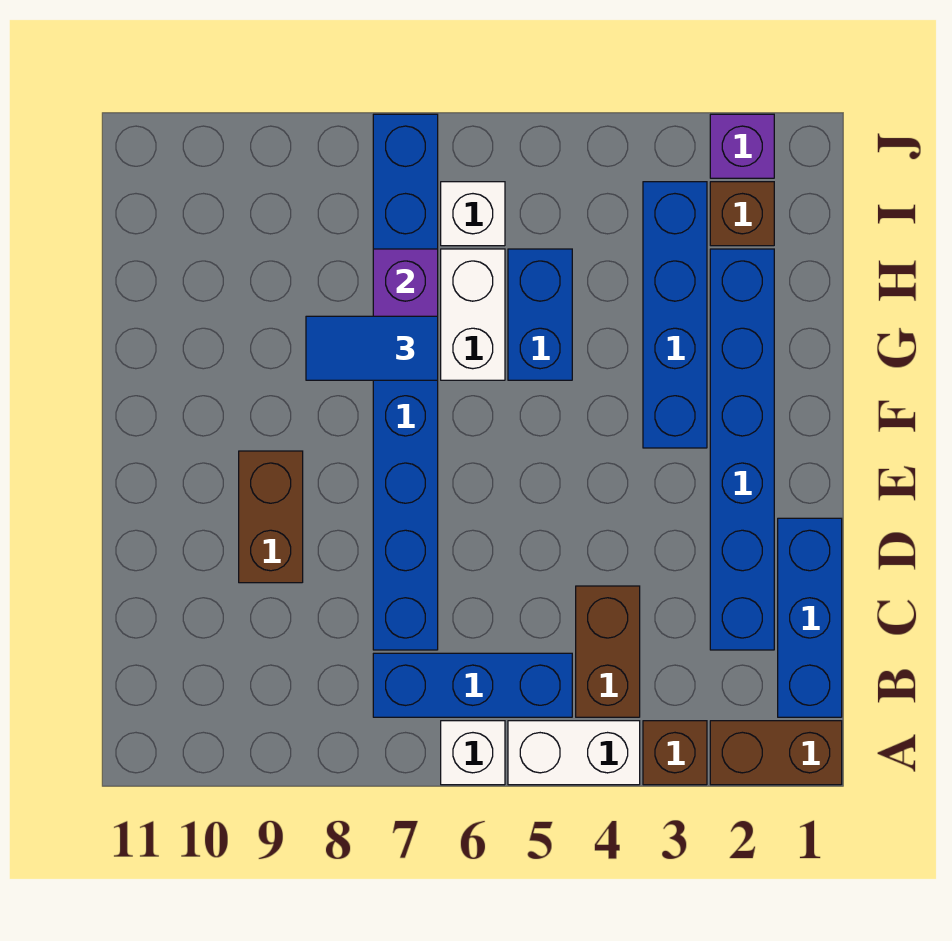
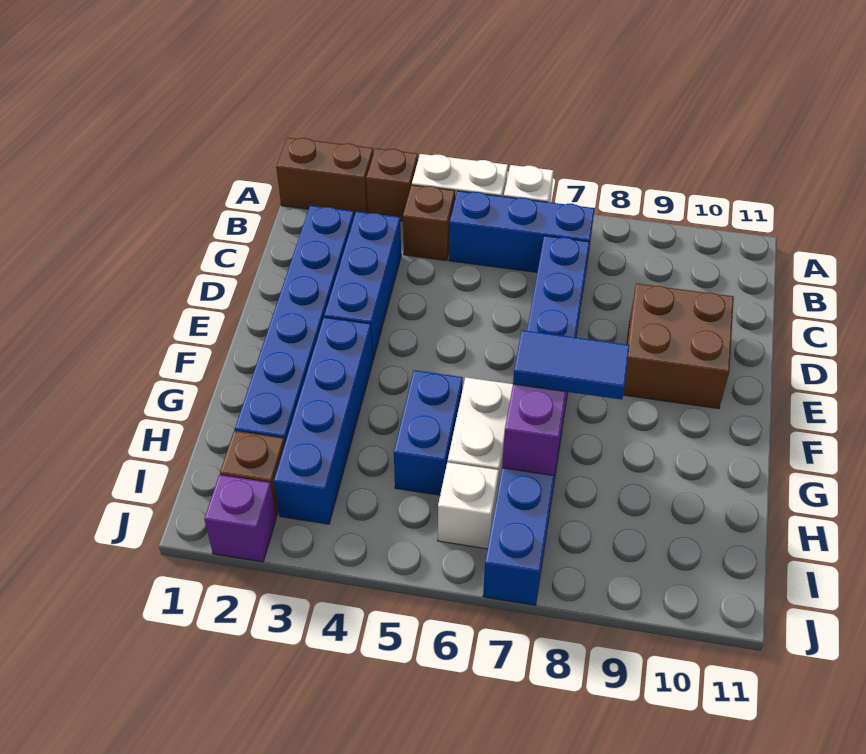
blue brick B1:D1 level 1 -> blue brick C3:E3 level 1
brown brick B4:C4 level 1 -> brown brick B4 level 1
brown brick D9:E9 level 1 -> brown brick D9:E10 level 1

